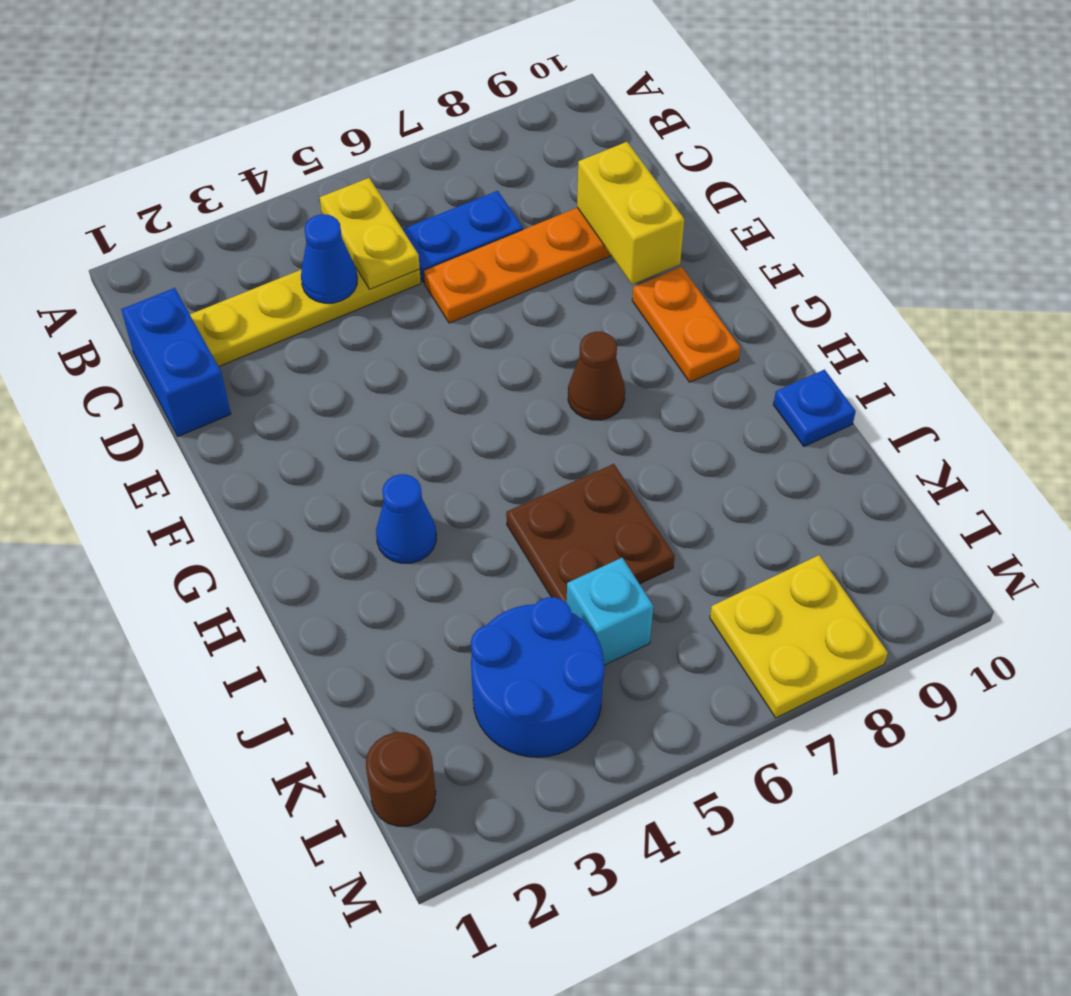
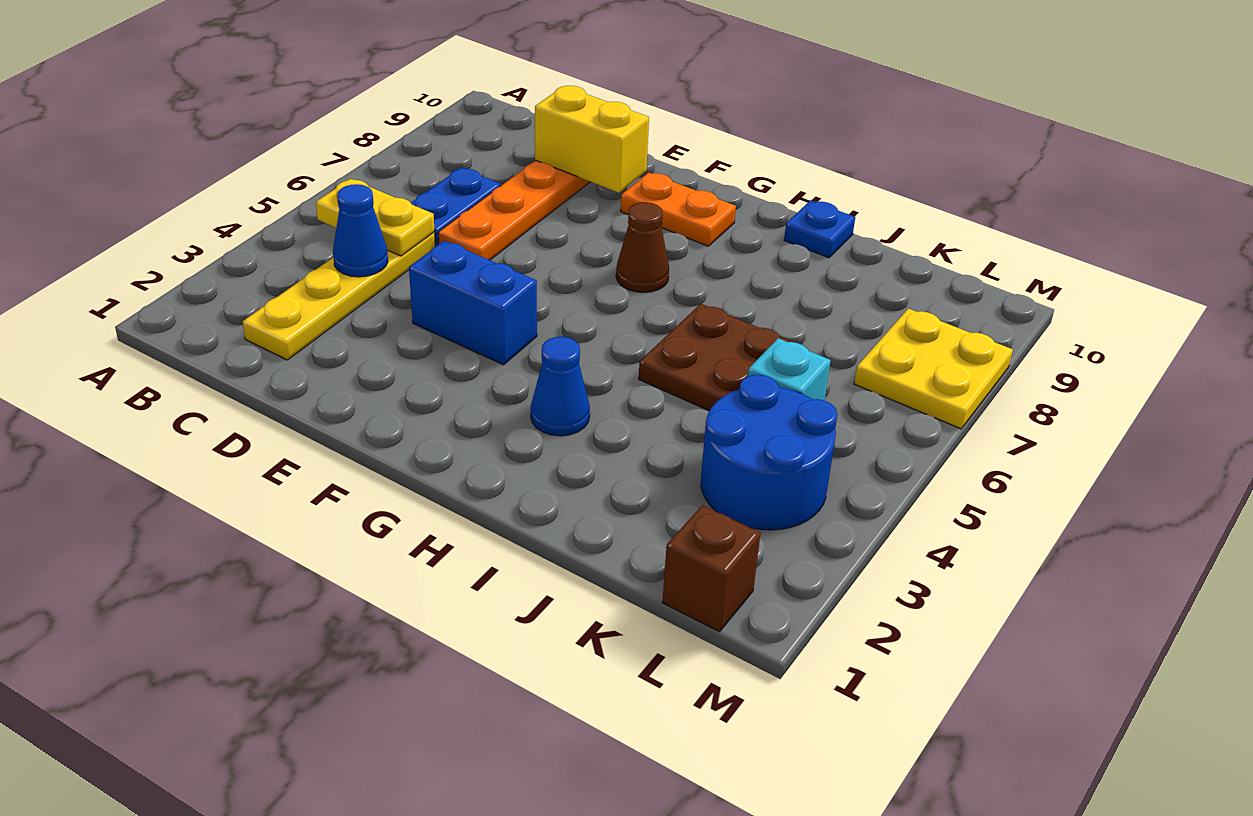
blue brick C1:D1 level 1 -> blue brick E4:F4 level 1
brown round brick L1 level 1 -> brown brick L1 level 1

